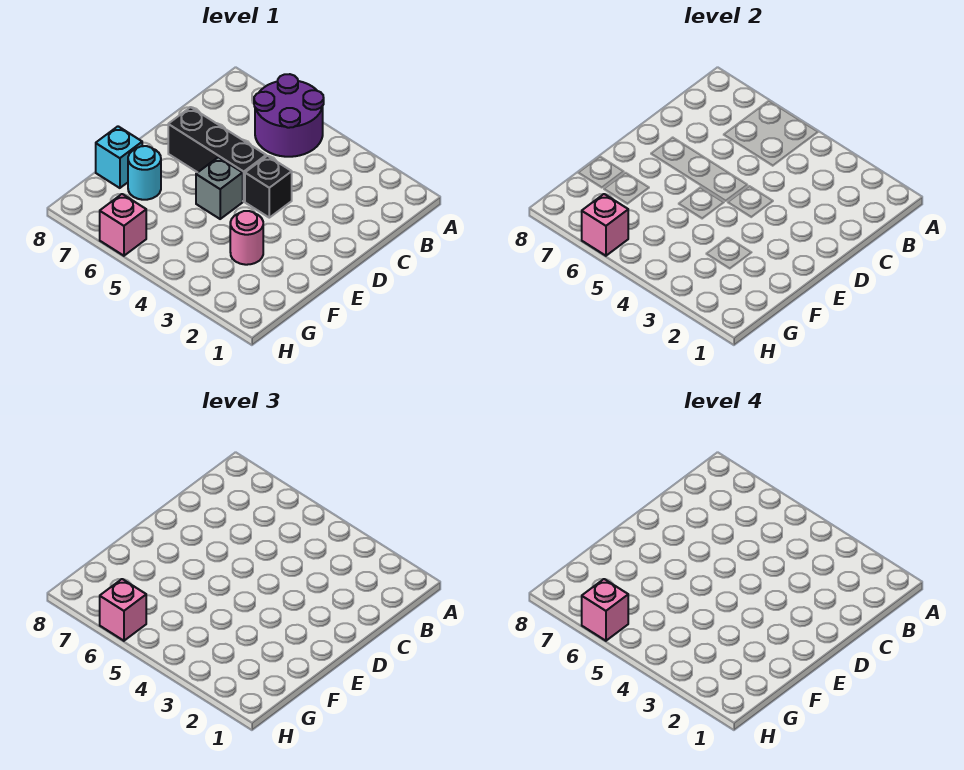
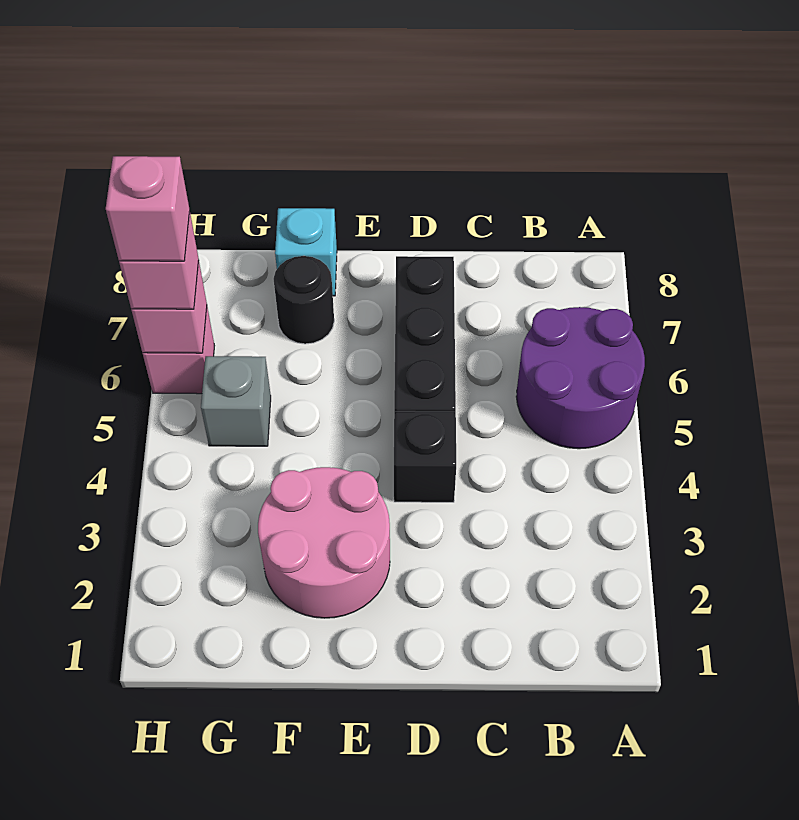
grey brick E5 level 1 -> grey brick G5 level 1
pink round brick F3 level 1 -> pink round brick E2:F3 level 1
cyan round brick F7 level 1 -> black round brick F7 level 1

